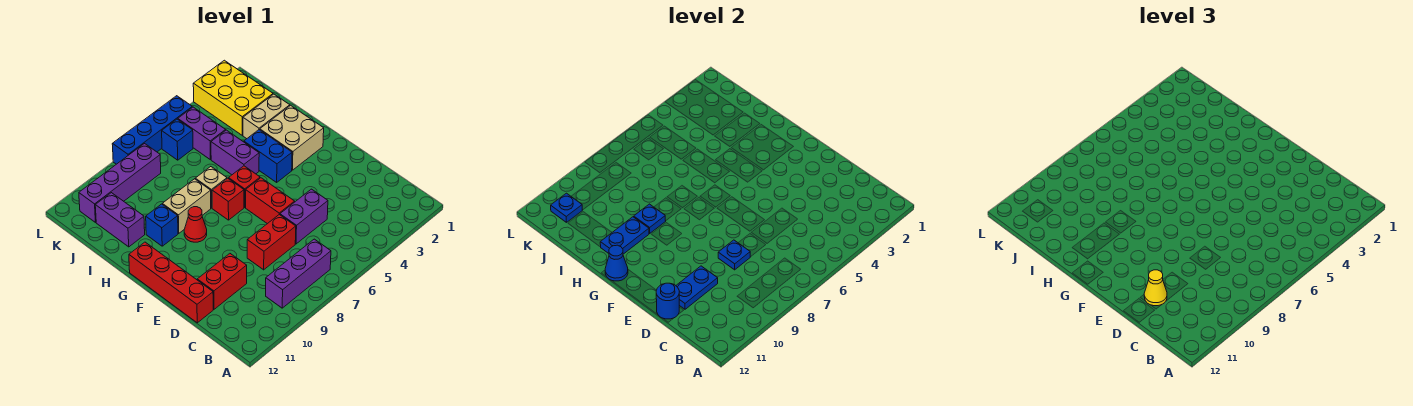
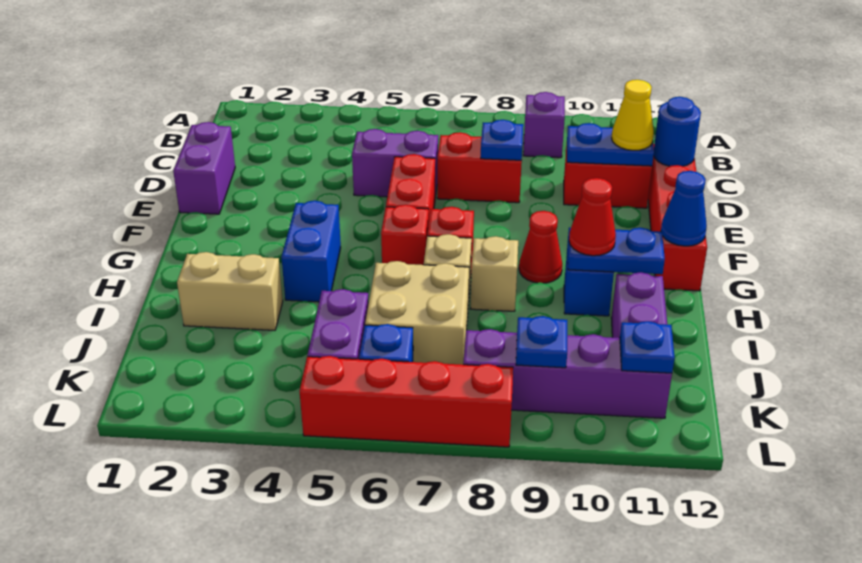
purple brick B7:B9 level 1 -> purple brick B9 level 1
tan brick G2:H3 level 1 -> tan brick I6:J7 level 1
purple brick H5:I5 level 1 -> purple brick D1:E1 level 1
tan brick H8:H9 level 1 -> tan brick H8 level 1
blue plate H9 level 2 -> blue plate K9 level 2
none -> red cone H10 level 3
yellow brick J2:L3 level 1 -> none
blue brick L5:L8 level 1 -> red brick L5:L8 level 1

